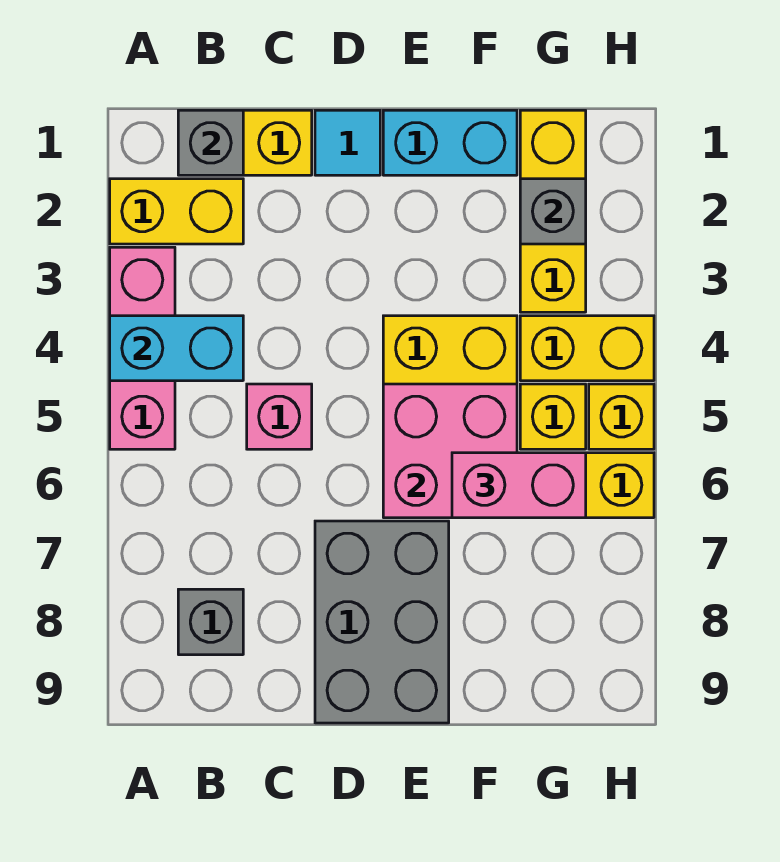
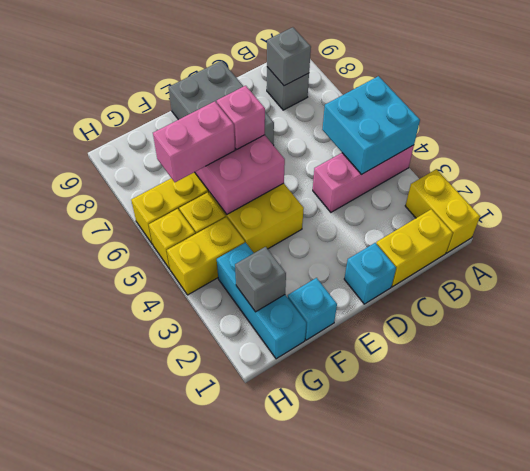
yellow brick A2:B2 level 1 -> yellow brick A1:A2 level 1
pink brick A3:A5 level 1 -> pink brick A4:C4 level 1
cyan brick A4:B4 level 2 -> cyan brick A4:B5 level 2
grey brick B1 level 2 -> grey brick B8 level 2
pink brick C5 level 1 -> pink brick E6 level 3
cyan tile D1 level 1 -> cyan brick D1 level 1
cyan brick E1:F1 level 1 -> cyan brick F1 level 1
yellow brick G1:G3 level 1 -> cyan brick G1:G3 level 1

